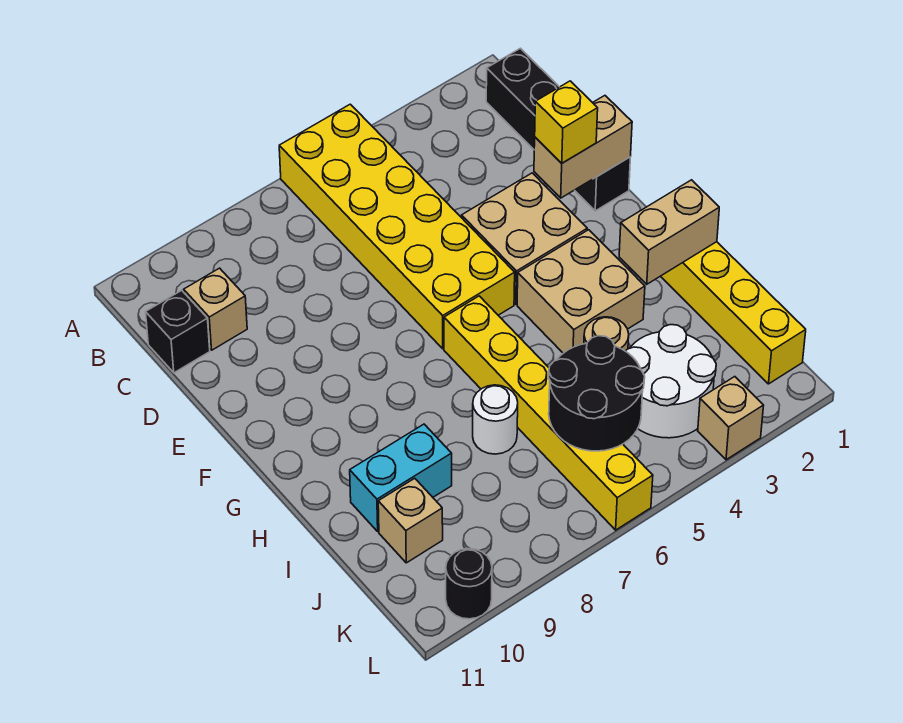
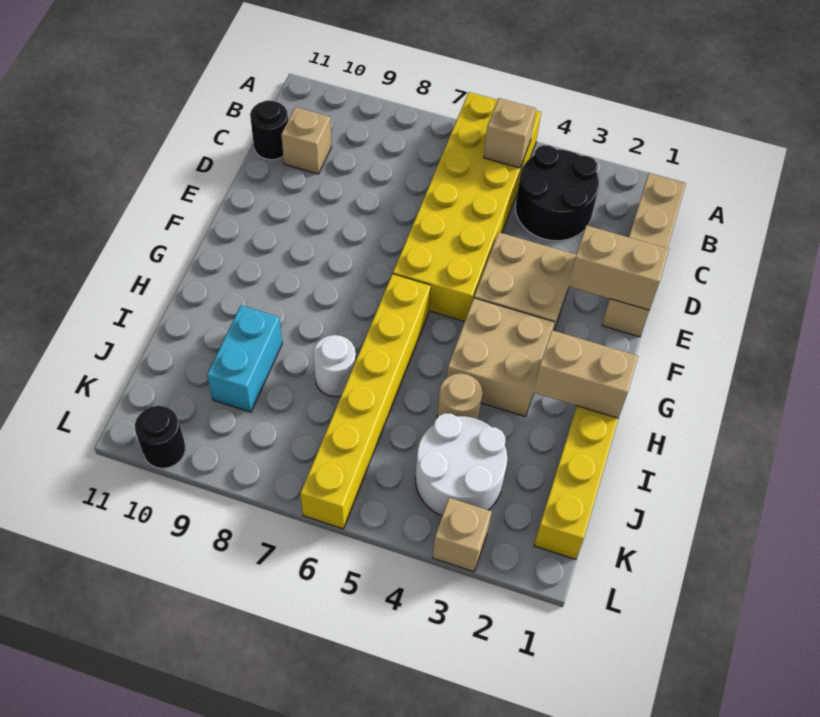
black brick B1:E1 level 1 -> tan brick B1:E1 level 1
black brick C11 level 1 -> black round brick C11 level 1
yellow brick E2 level 3 -> none
cyan brick I9:I10 level 1 -> cyan brick I9:J9 level 1
black round brick J5:K6 level 2 -> black round brick B3:C4 level 1
tan brick J10 level 1 -> tan brick B5 level 2

